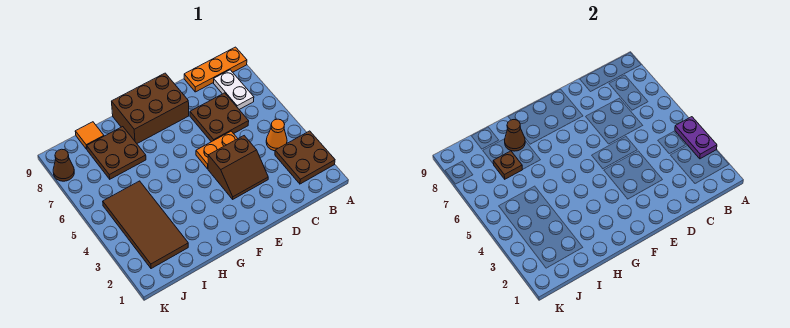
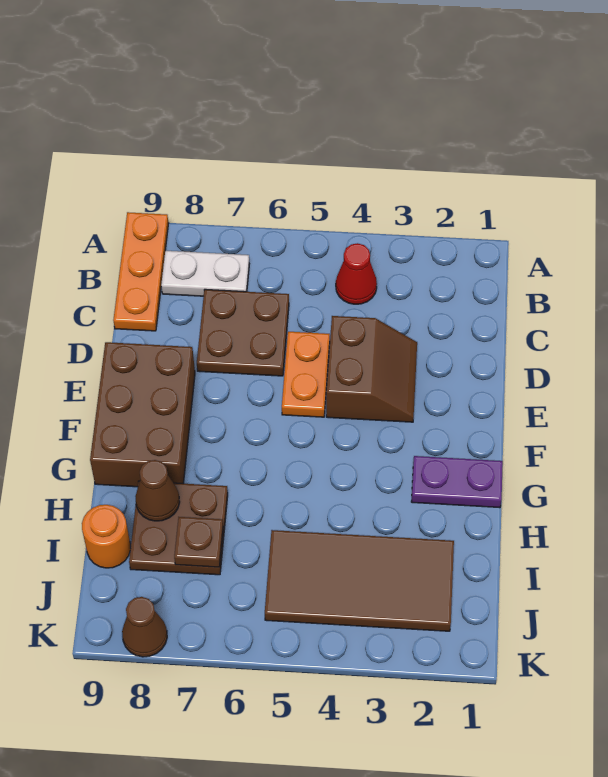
brown plate A2:B3 level 1 -> none
purple plate A3:A4 level 2 -> purple plate G1:G2 level 1
orange cone B4 level 1 -> red cone B4 level 1
orange tile I9 level 1 -> orange round brick I9 level 1

